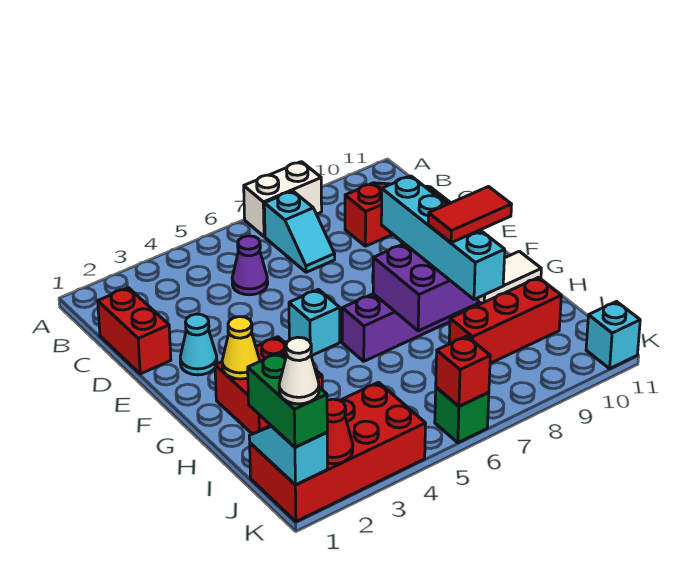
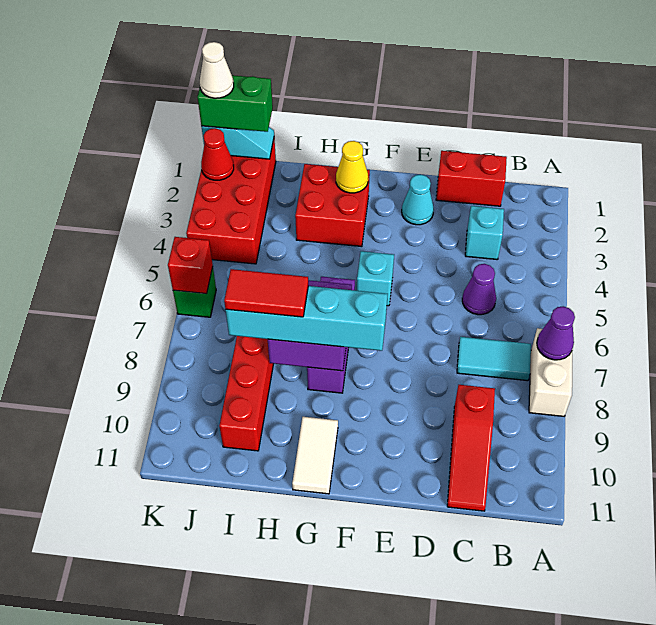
none -> purple cone A7 level 2
cyan slope B7:C7 level 1 top B -> cyan tile B7:C7 level 1
red tile H8:H9 level 4 -> red tile H8:I8 level 4
cyan brick K11 level 1 -> cyan brick C3 level 1

